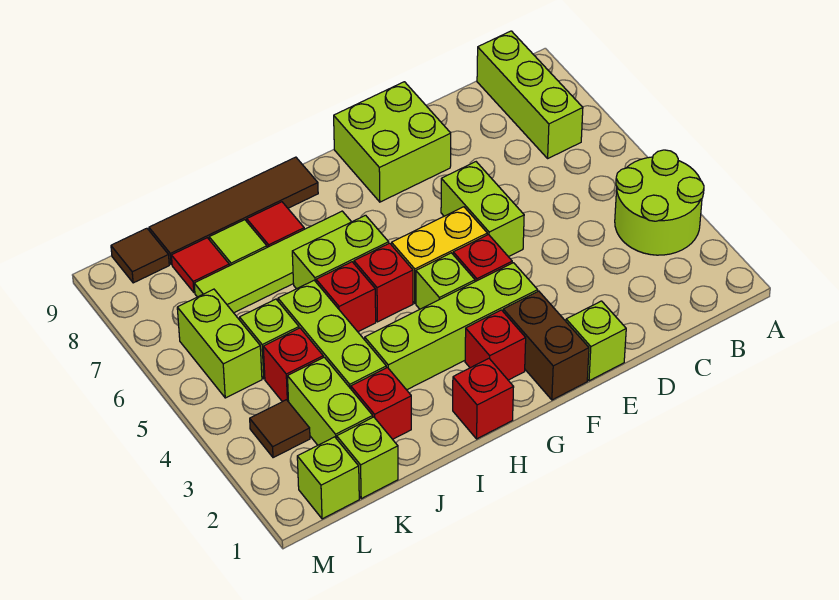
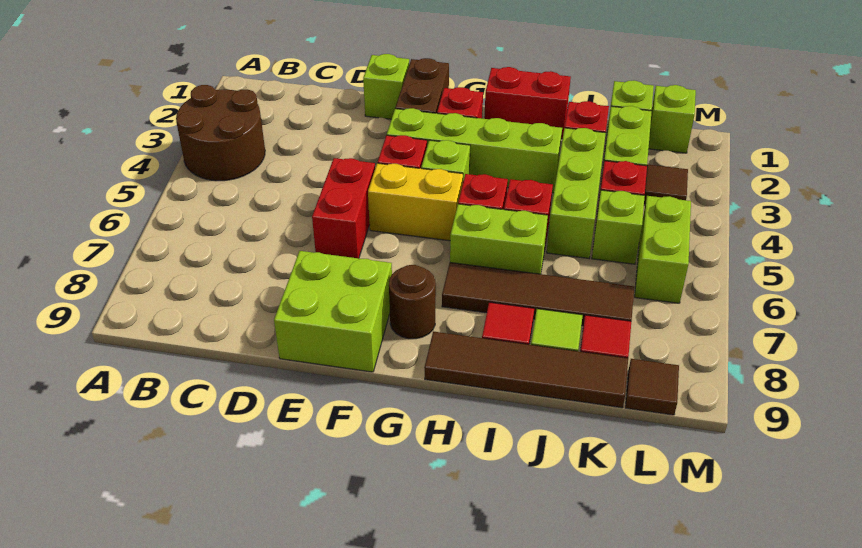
lime round brick A3:B4 level 1 -> brown round brick A3:B4 level 1
lime brick B7:B9 level 1 -> none
lime brick E5:E6 level 1 -> red brick E5:E6 level 1
none -> brown round brick G8 level 1
red brick H1 level 1 -> red brick H1:I1 level 1
lime tile H7:K7 level 1 -> brown tile H7:K7 level 1

